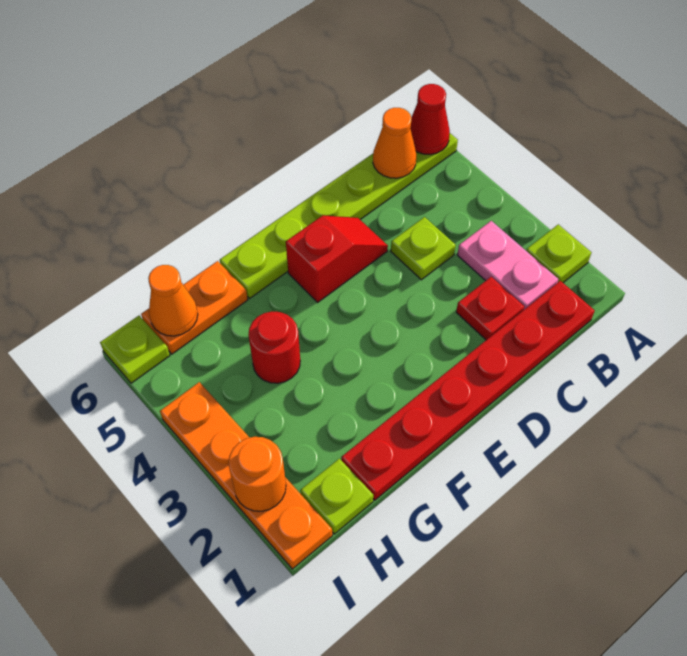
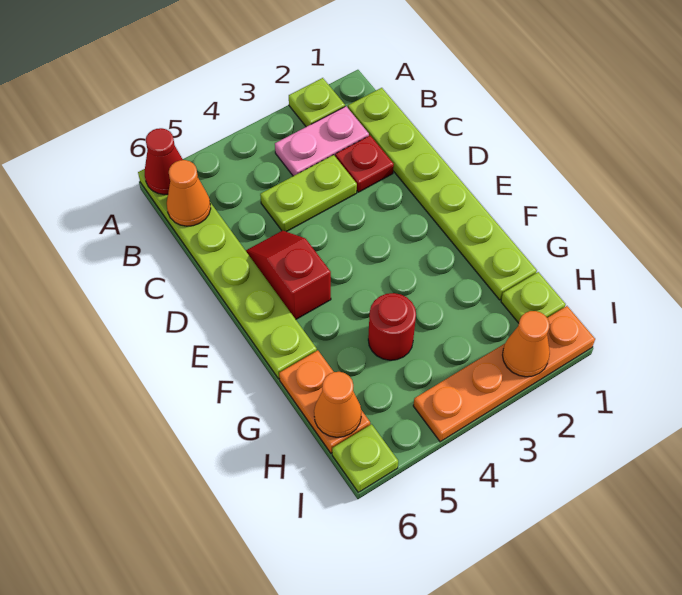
red plate B1:G1 level 1 -> lime plate B1:G1 level 1
lime plate C4 level 1 -> lime plate C3:C4 level 1
orange round brick I2 level 2 -> orange cone I2 level 2

